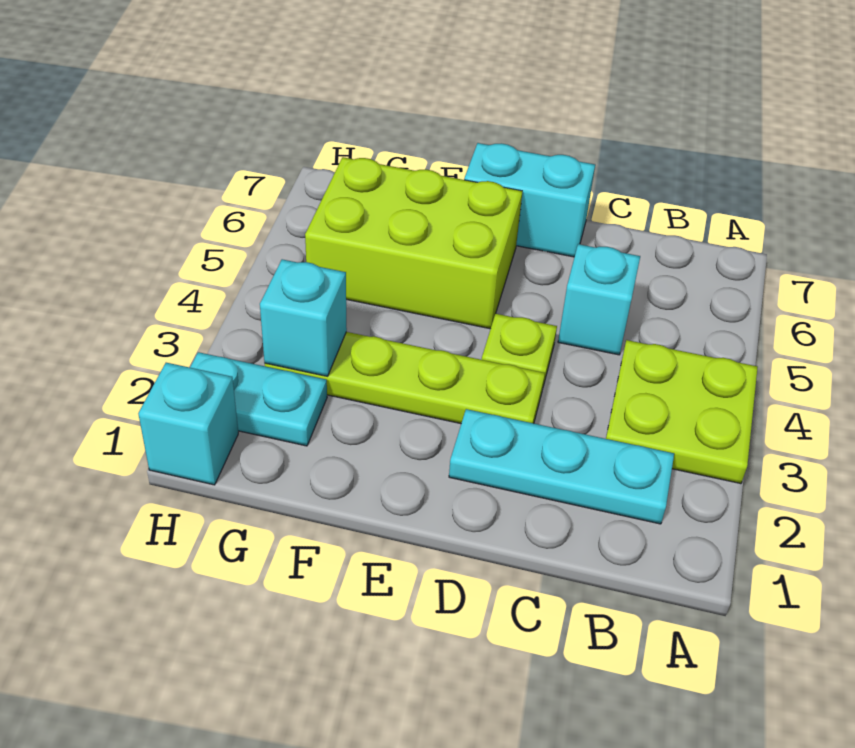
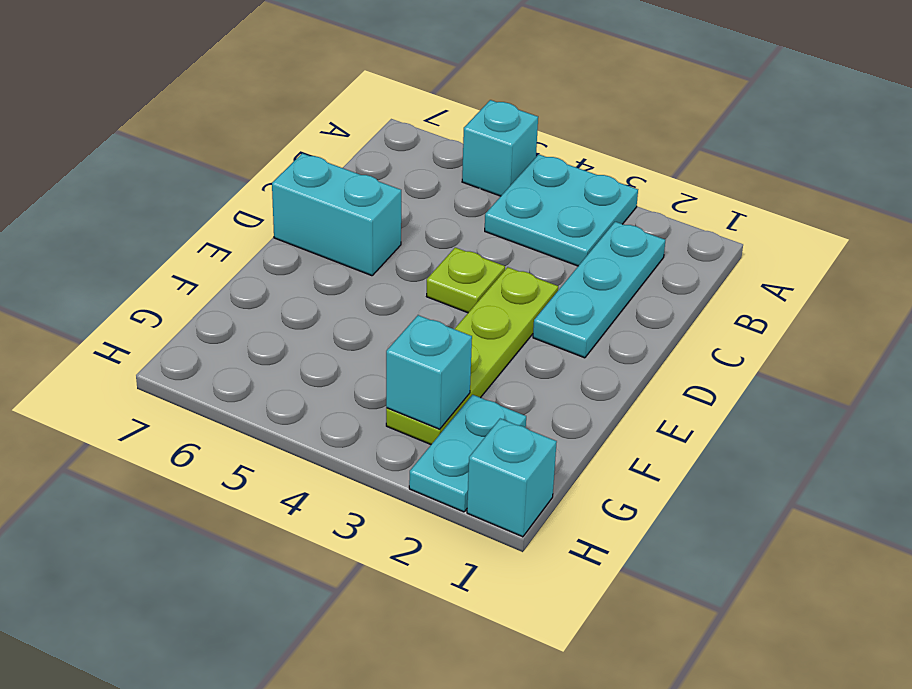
lime plate A3:B4 level 1 -> cyan plate A3:B4 level 1
cyan brick C5 level 1 -> cyan brick A5 level 1
cyan brick D7:E7 level 1 -> cyan brick D6:D7 level 1
lime brick E5:G6 level 1 -> none

